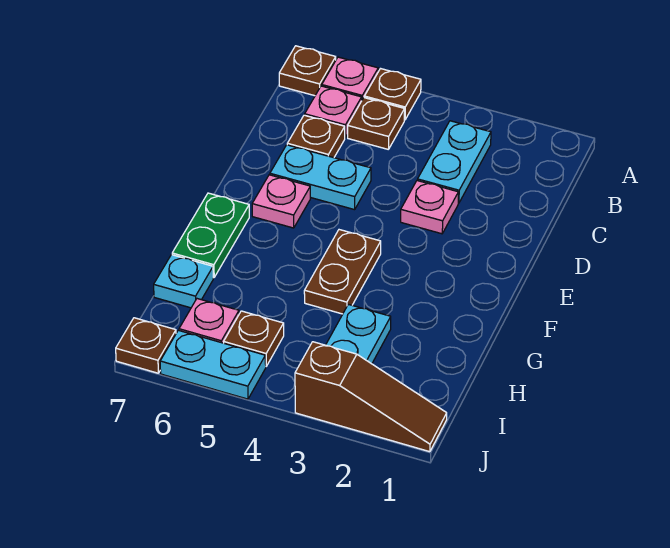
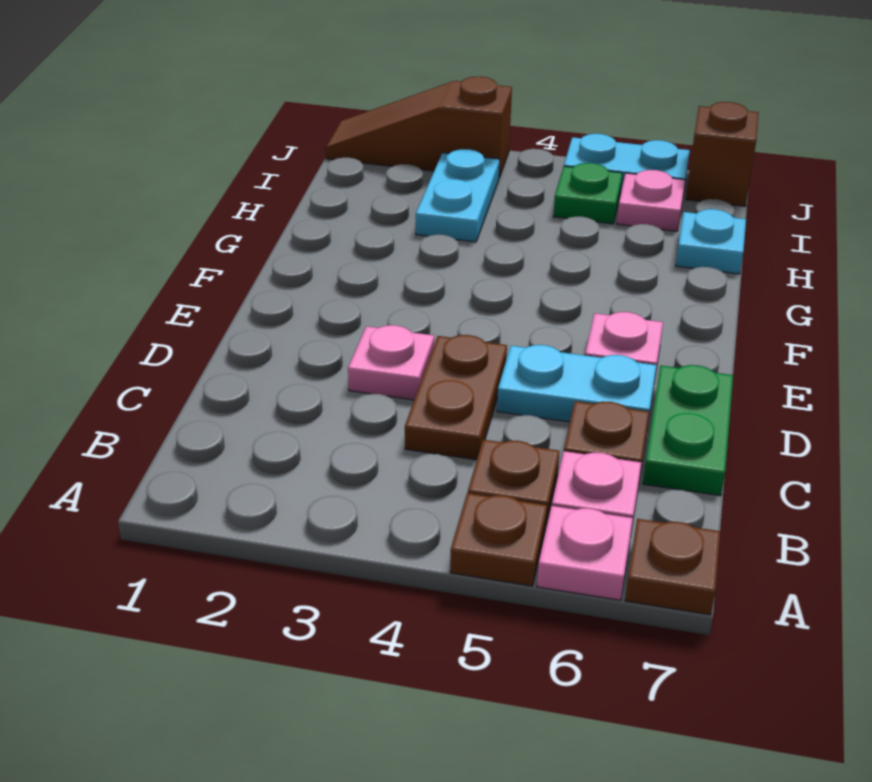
cyan plate B3:C3 level 1 -> none
brown plate F4:G4 level 1 -> brown plate C4:D4 level 1
green plate F7:G7 level 1 -> green plate C7:D7 level 1
brown plate I5 level 1 -> green plate I5 level 1
brown plate J7 level 1 -> brown brick J7 level 1

